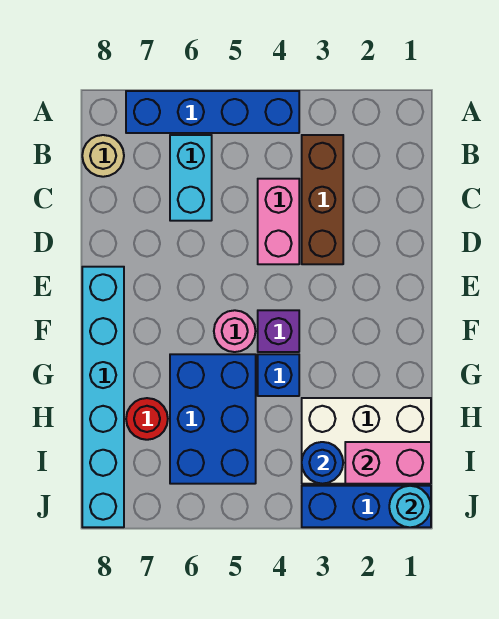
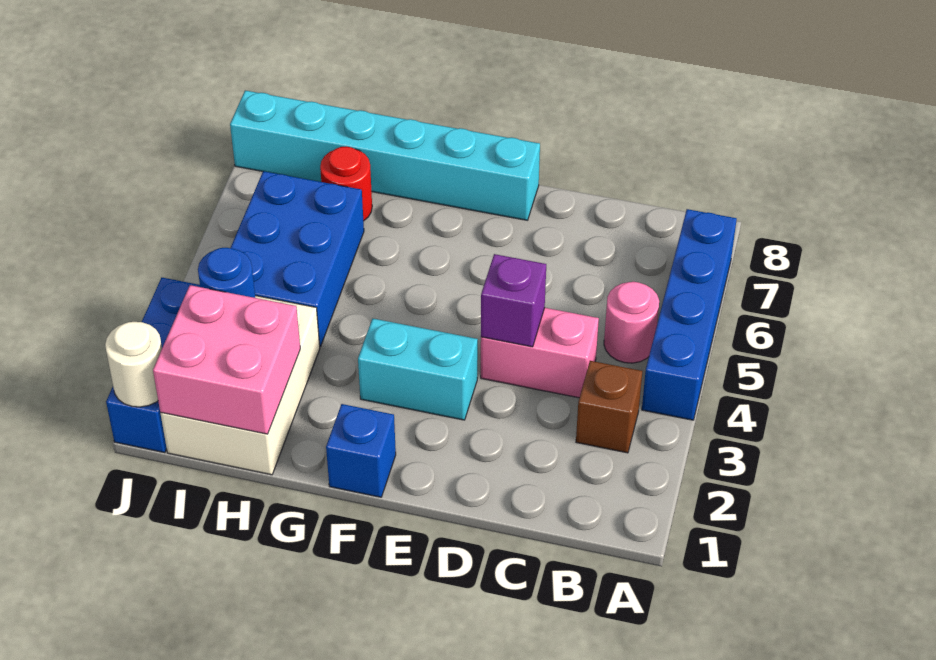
brown brick B3:D3 level 1 -> brown brick B3 level 1
cyan brick B6:C6 level 1 -> cyan brick E3:F3 level 1
tan round brick B8 level 1 -> none
purple brick F4 level 1 -> purple brick D4 level 2
pink round brick F5 level 1 -> pink round brick B5 level 1
blue brick G4 level 1 -> blue brick F1 level 1
blue brick G5:I6 level 1 -> blue brick H4:I6 level 1
pink brick I1:I2 level 2 -> pink brick H1:I2 level 2
cyan round brick J1 level 2 -> white round brick J1 level 2

